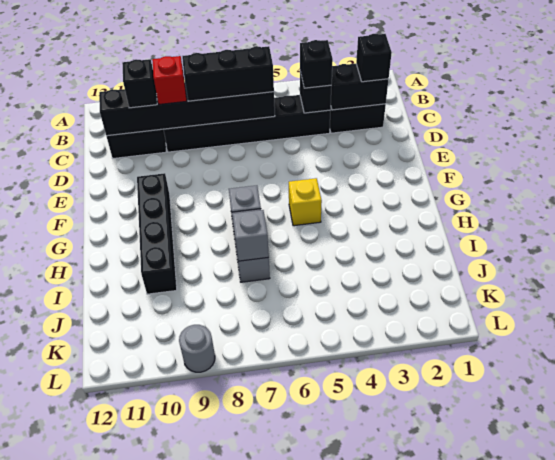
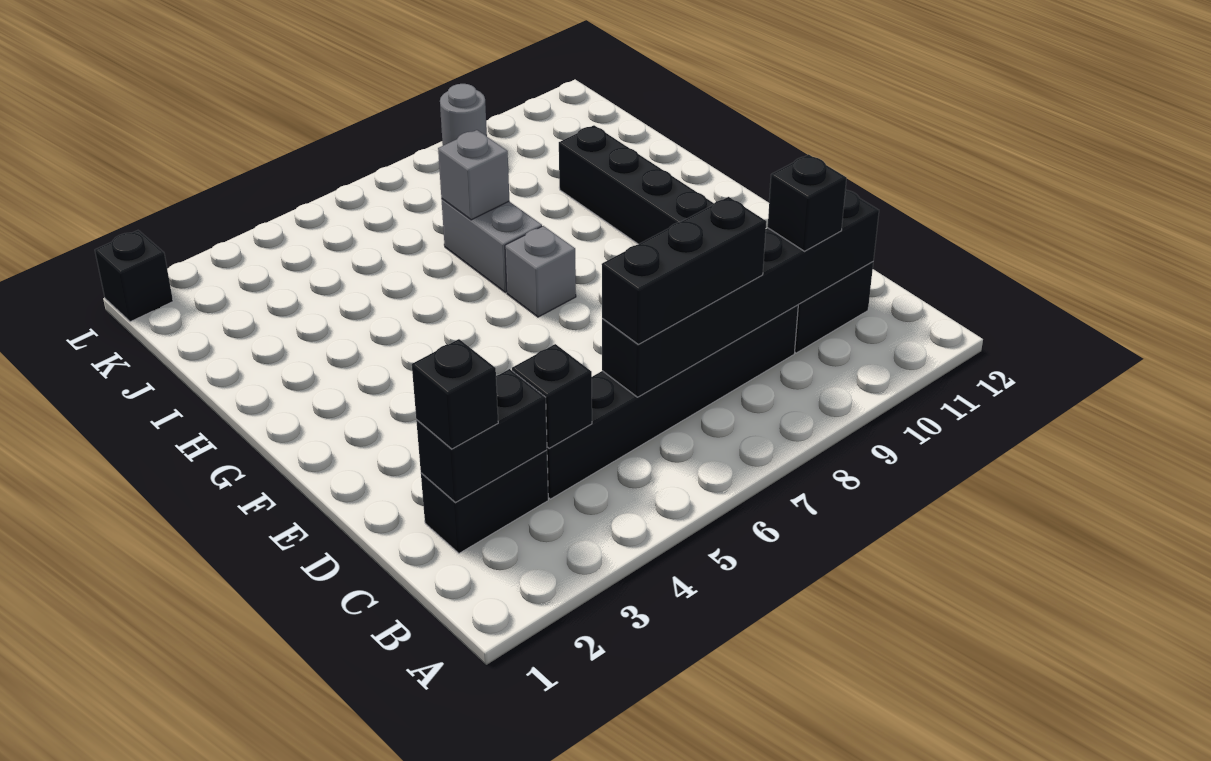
black brick C4 level 3 -> black brick L1 level 1
red brick C9 level 3 -> none
yellow brick G5 level 1 -> none

